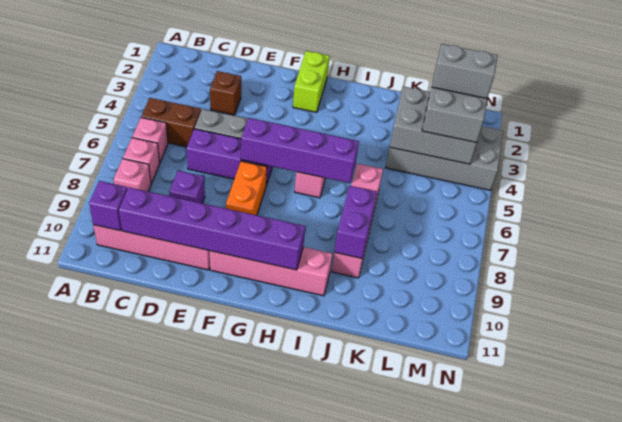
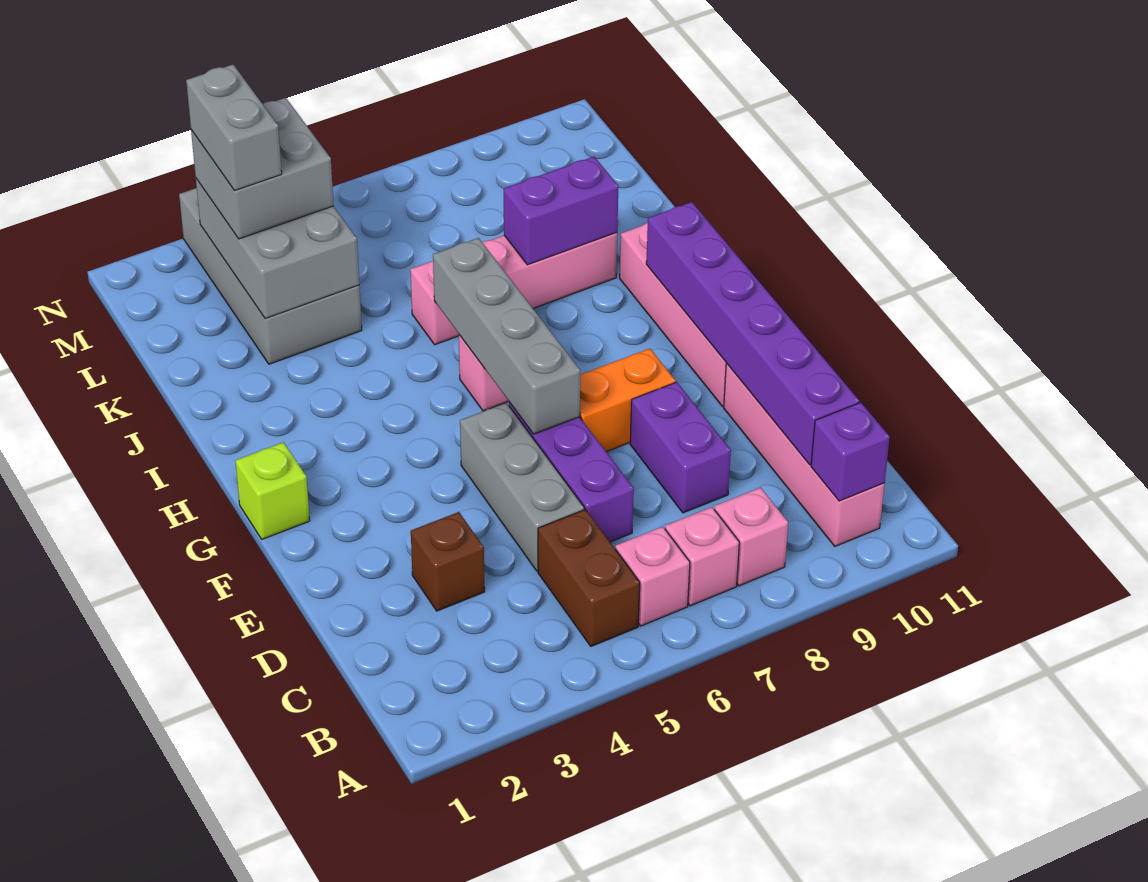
purple brick D8 level 1 -> purple brick D8:E8 level 1
purple brick F6:I6 level 2 -> grey brick F6:I6 level 2
lime brick G1:G2 level 1 -> lime brick G1 level 1

